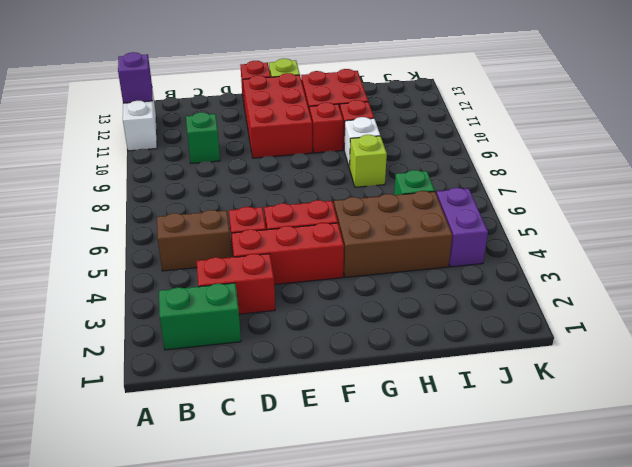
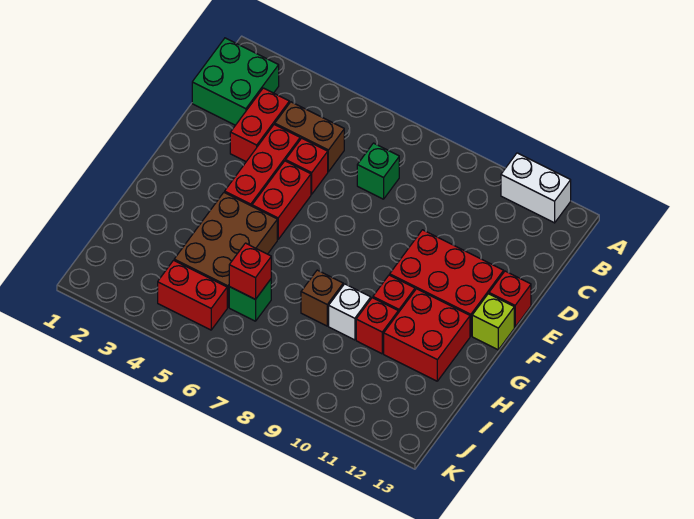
purple brick A12 level 2 -> none
green brick B2:C2 level 1 -> green brick B1:C2 level 1
brown brick B5:C5 level 1 -> brown brick C4:C5 level 1
green brick C10 level 1 -> green brick C7 level 1
lime brick H8 level 1 -> brown brick H8 level 1
none -> red brick I6 level 2
purple brick J4:J5 level 1 -> red brick J4:J5 level 1

